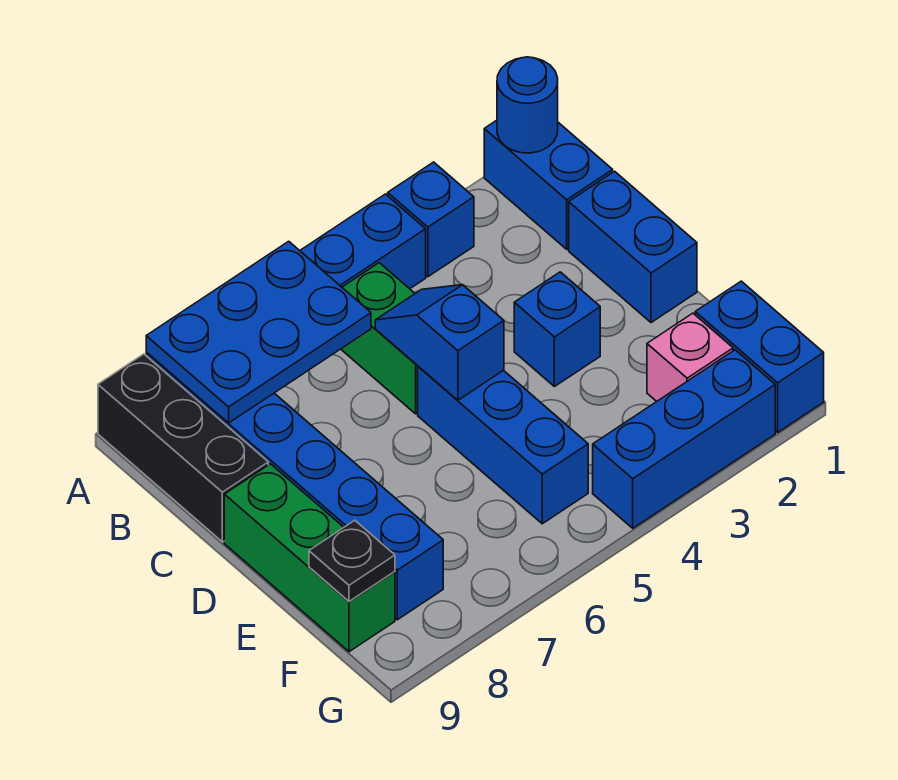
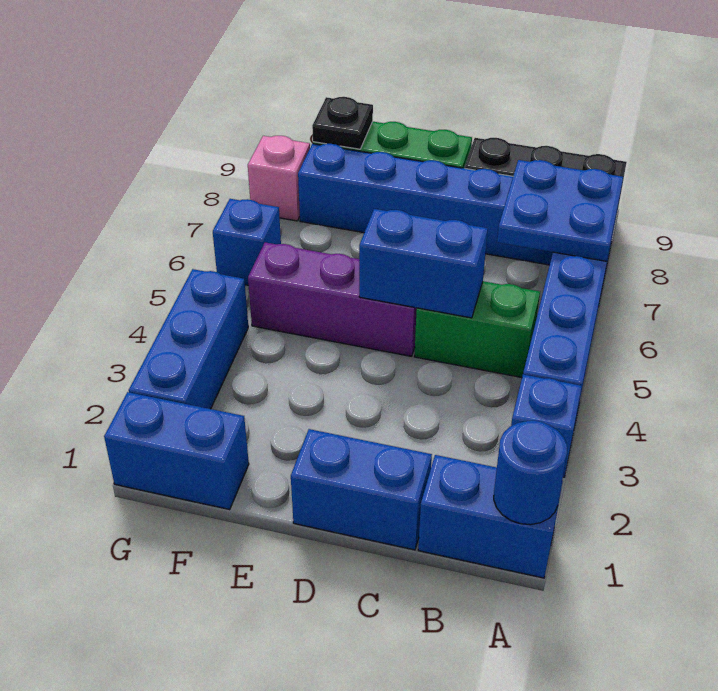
blue plate A6:B8 level 2 -> blue plate A7:B8 level 2
blue slope C5:D5 level 2 top D -> blue brick C5:D5 level 2
blue brick D3 level 1 -> blue brick G6 level 1
blue brick D5:F5 level 1 -> purple brick D5:F5 level 1
pink brick F2 level 1 -> pink brick G8 level 1

